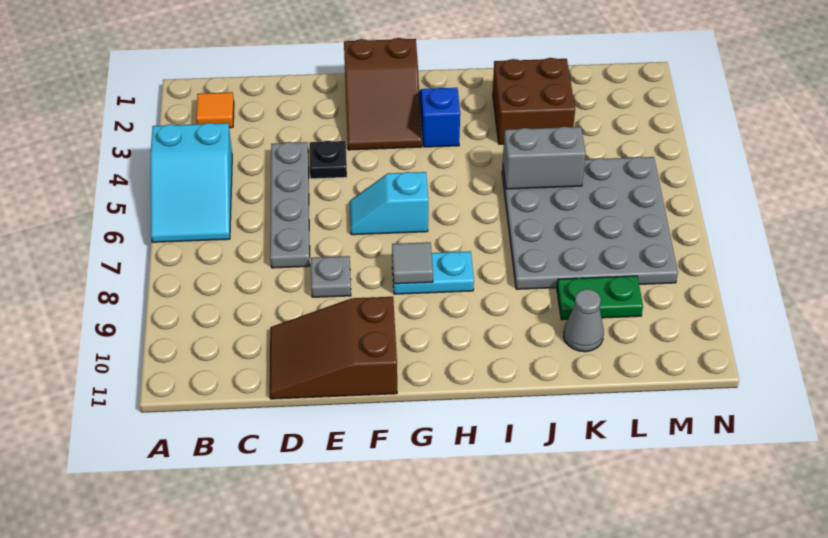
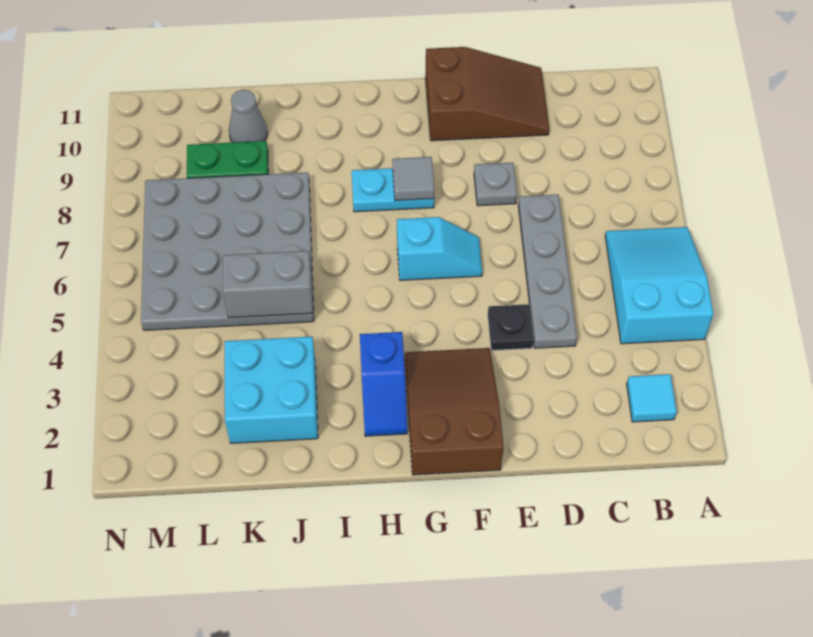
orange tile B2 level 1 -> cyan tile B2 level 1
brown brick J2:K3 level 1 -> cyan brick J2:K3 level 1

